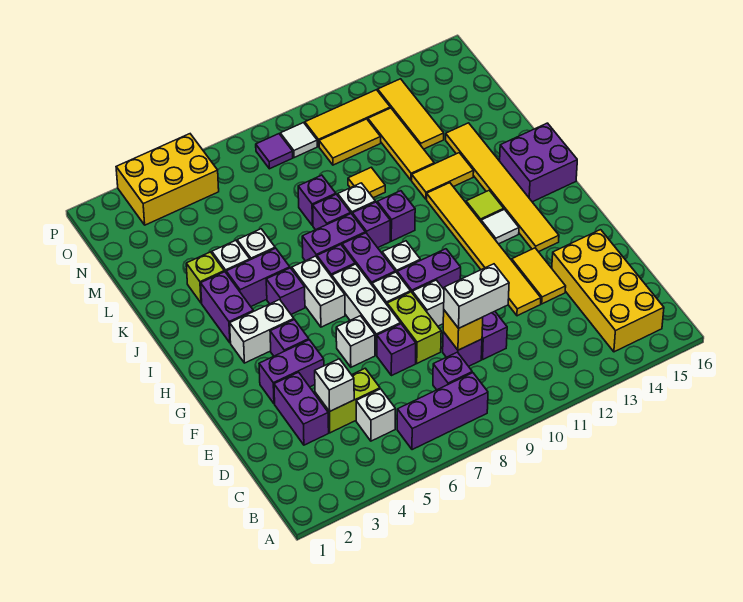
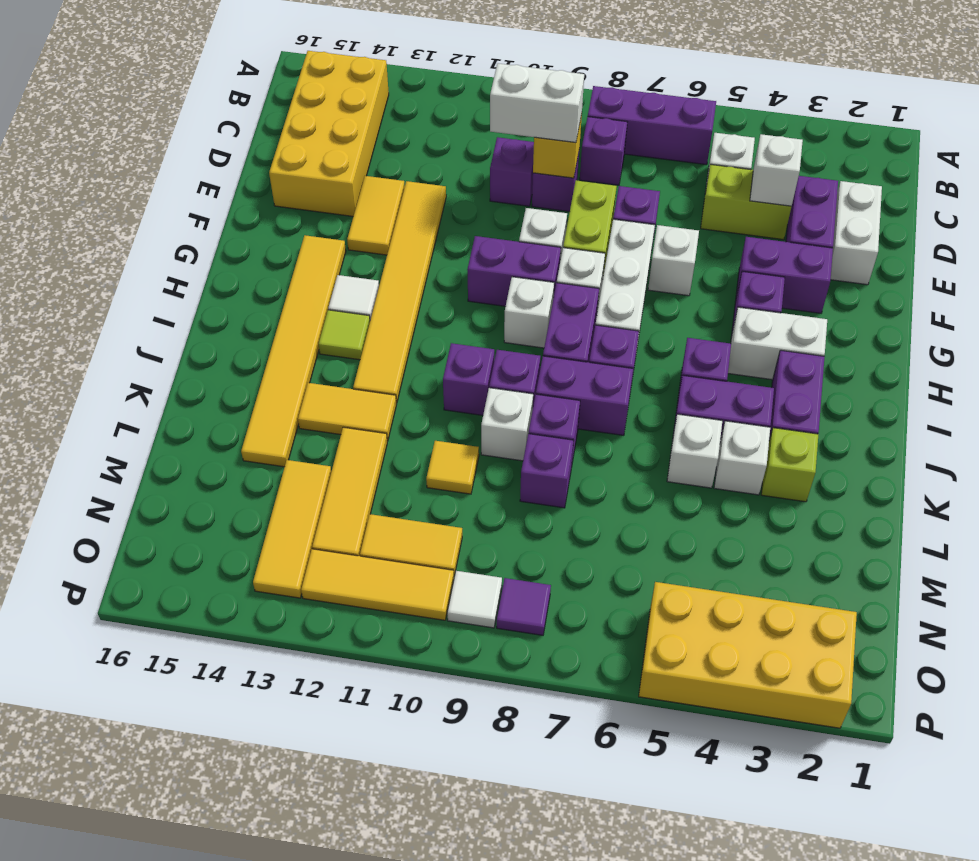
white brick H6:I6 level 1 -> white brick D2:E2 level 1
purple brick I15:J16 level 1 -> none
yellow brick O3:P5 level 1 -> yellow brick O2:P5 level 1

